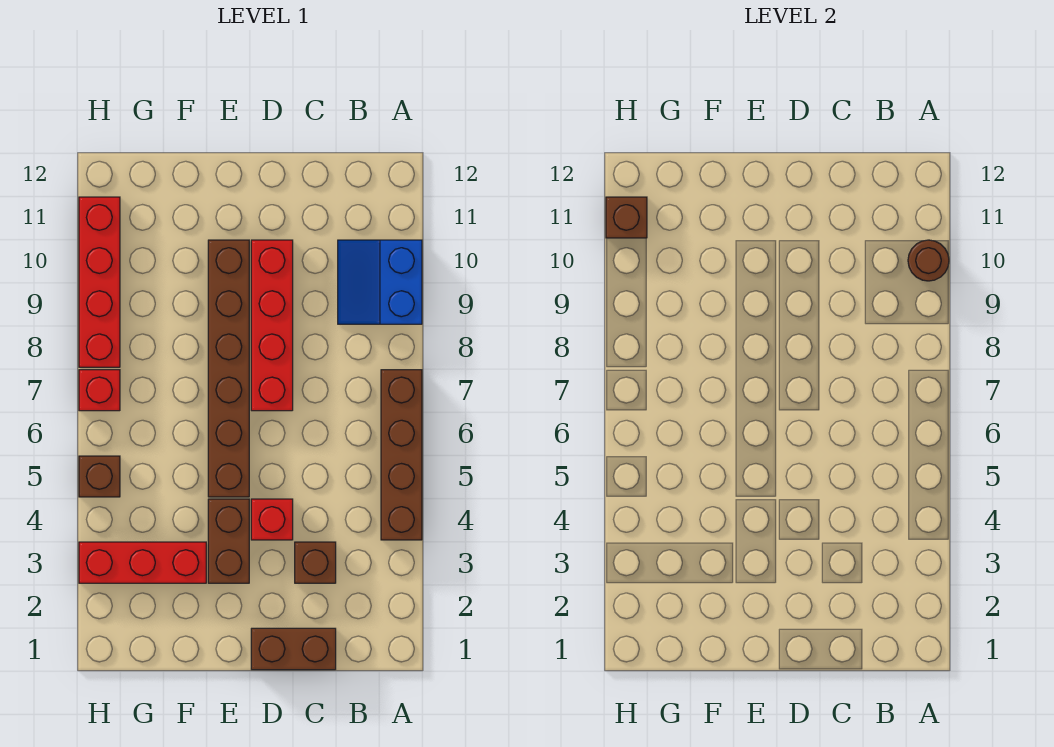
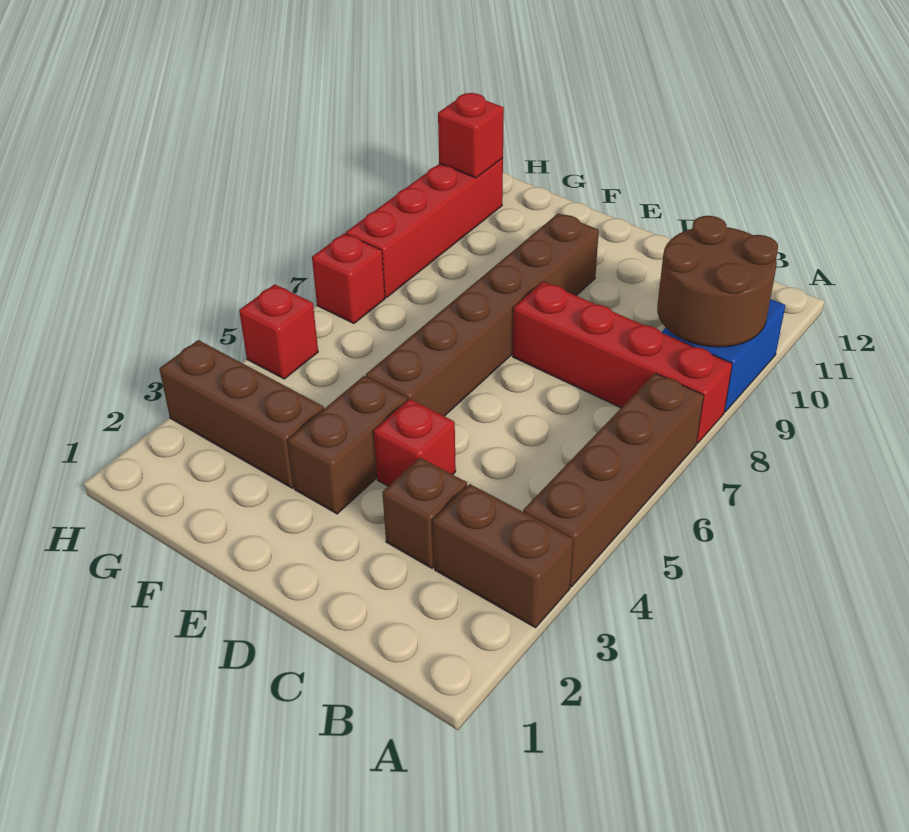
brown round brick A10 level 2 -> brown round brick A9:B10 level 2
brown brick C1:D1 level 1 -> brown brick A3:B3 level 1
red brick D7:D10 level 1 -> red brick A8:D8 level 1
red brick F3:H3 level 1 -> brown brick F3:H3 level 1
brown brick H5 level 1 -> red brick H5 level 1
brown brick H11 level 2 -> red brick H11 level 2

